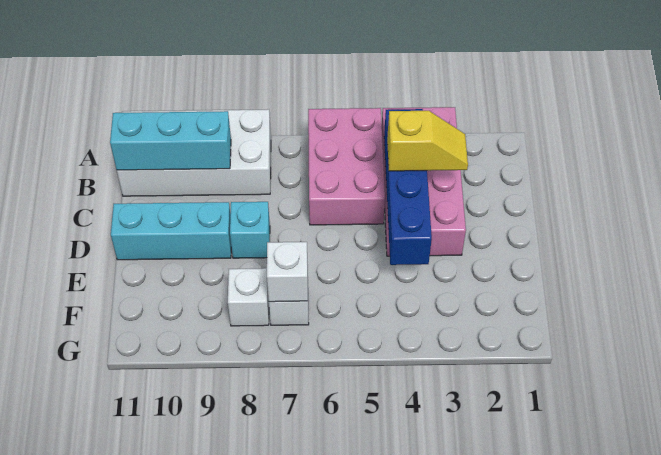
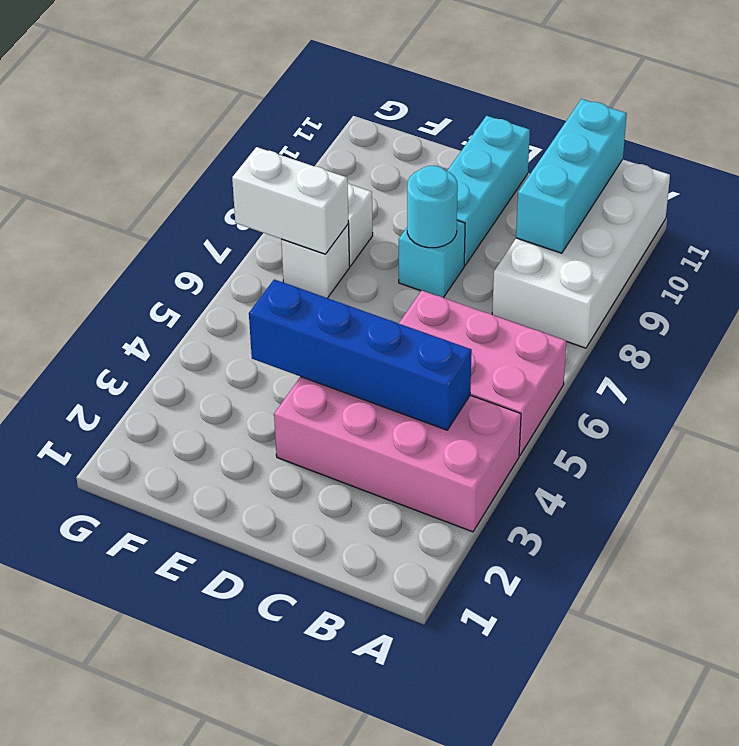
yellow slope C3:C4 level 3 top 4 -> none
none -> cyan round brick D8 level 2
white brick F7 level 2 -> white brick F7:G7 level 2

